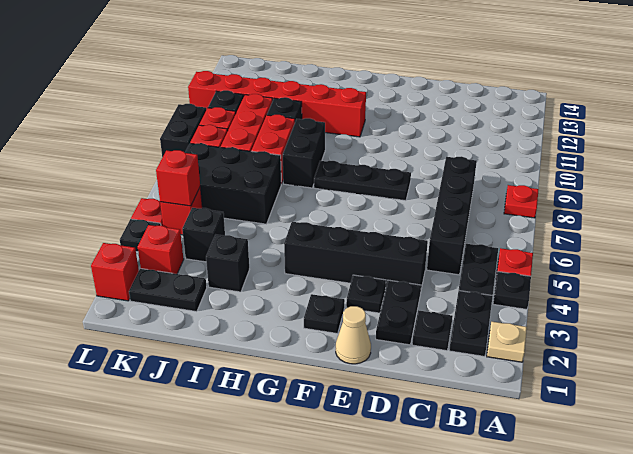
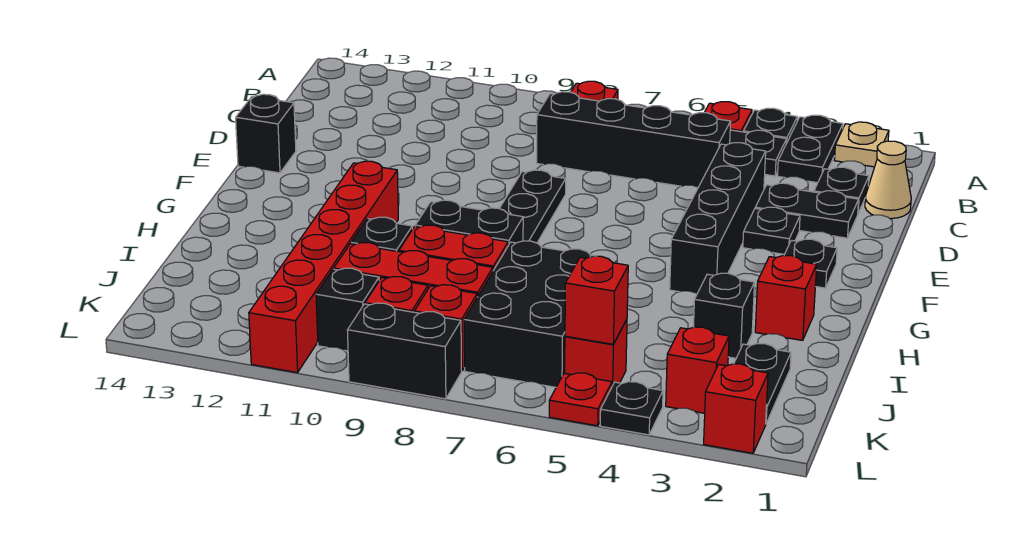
black plate B2:B3 level 1 -> black plate A3:B3 level 1
tan cone E1 level 1 -> tan cone C1 level 1
none -> red brick H2 level 1
black brick J4 level 1 -> black brick E14 level 1

